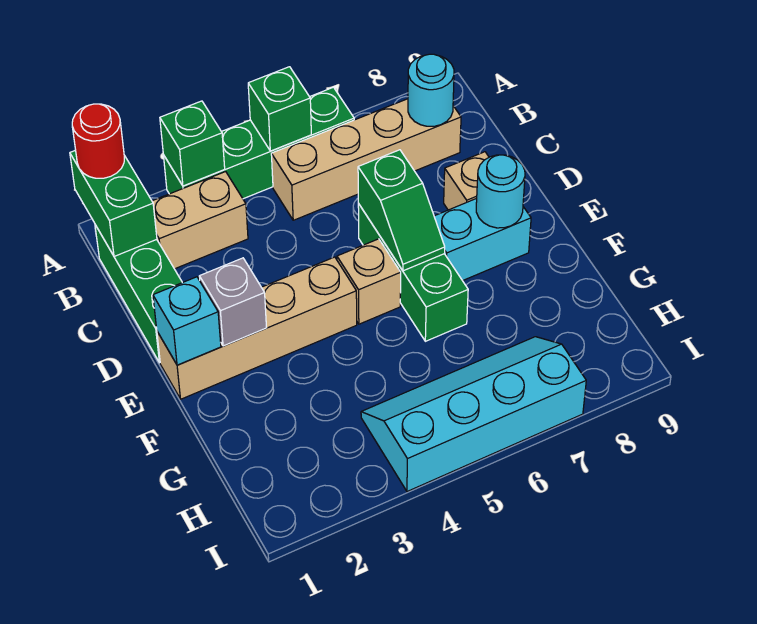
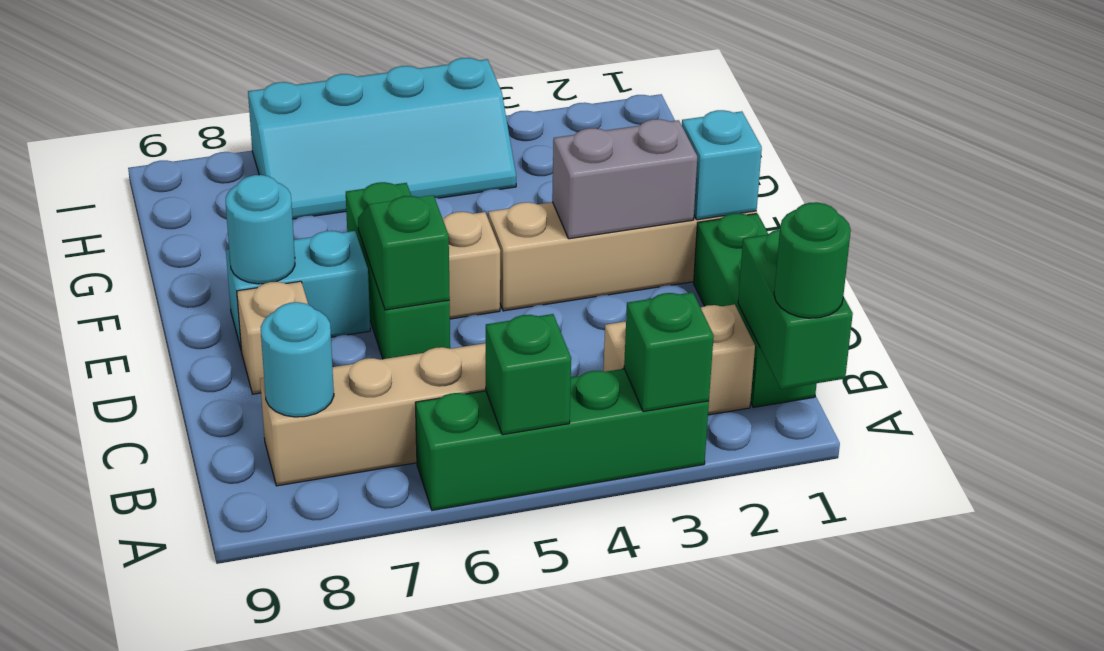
red round brick A1 level 3 -> green round brick A1 level 3
grey brick E2 level 2 -> grey brick E2:E3 level 2

